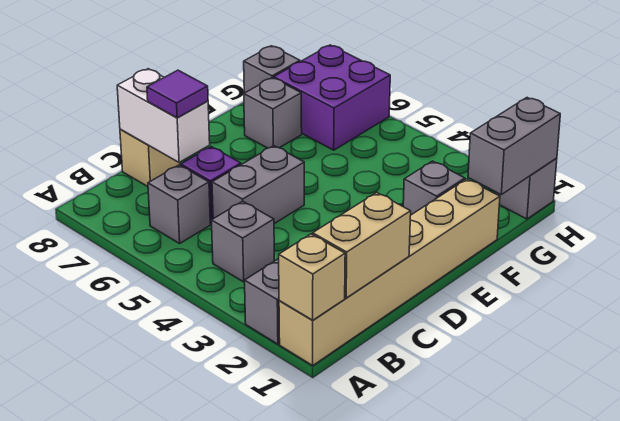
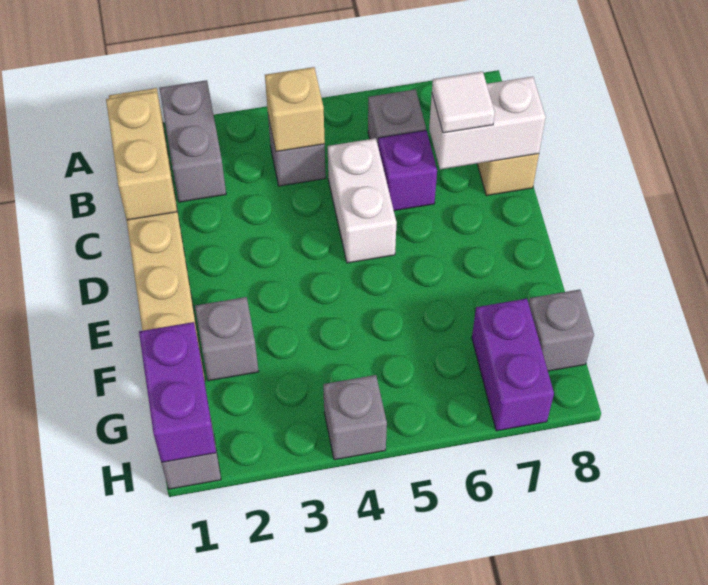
tan brick A1 level 2 -> tan brick B4 level 2
grey brick C5:D5 level 1 -> white brick C5:D5 level 1
purple tile C7 level 3 -> white tile C7 level 3
grey brick F7 level 1 -> grey brick H4 level 1
grey brick G1:H1 level 2 -> purple brick G1:H1 level 2
purple brick G6:H7 level 1 -> purple brick G7:H7 level 1

